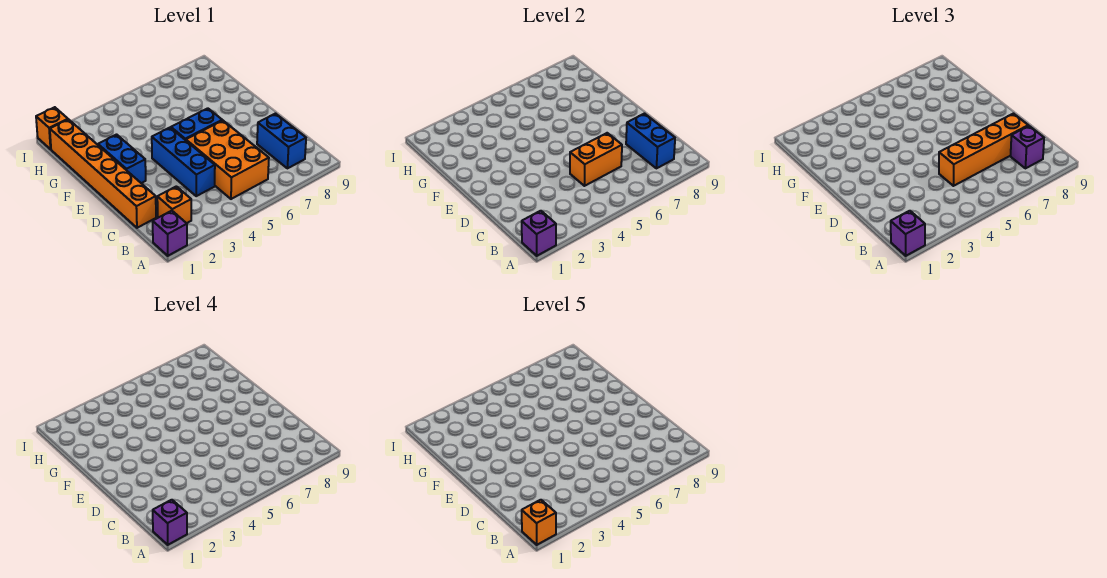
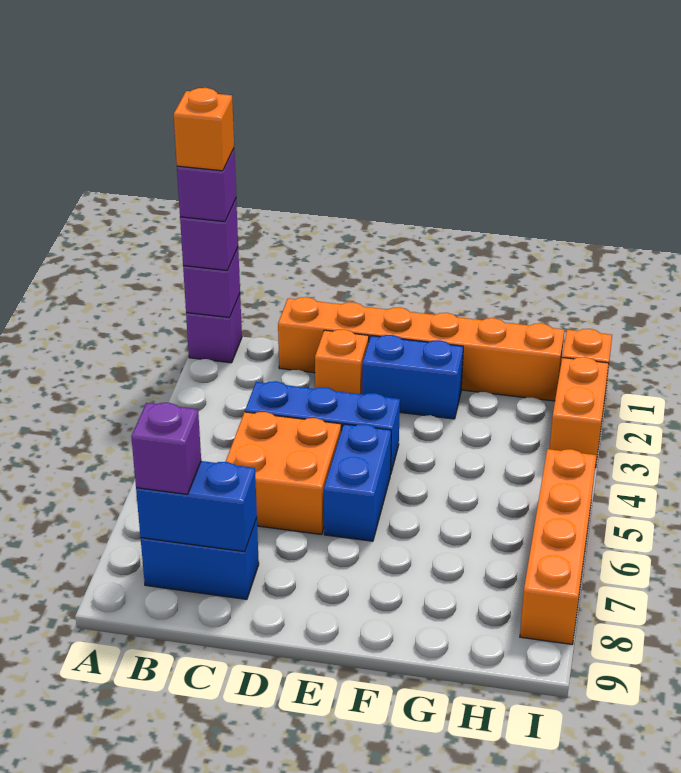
orange brick B2 level 1 -> orange brick D2 level 1
orange brick B5:D6 level 1 -> orange brick C5:D6 level 1
orange brick C5:C6 level 2 -> orange brick I2:I3 level 1
orange brick C5:C8 level 3 -> orange brick I5:I8 level 1

